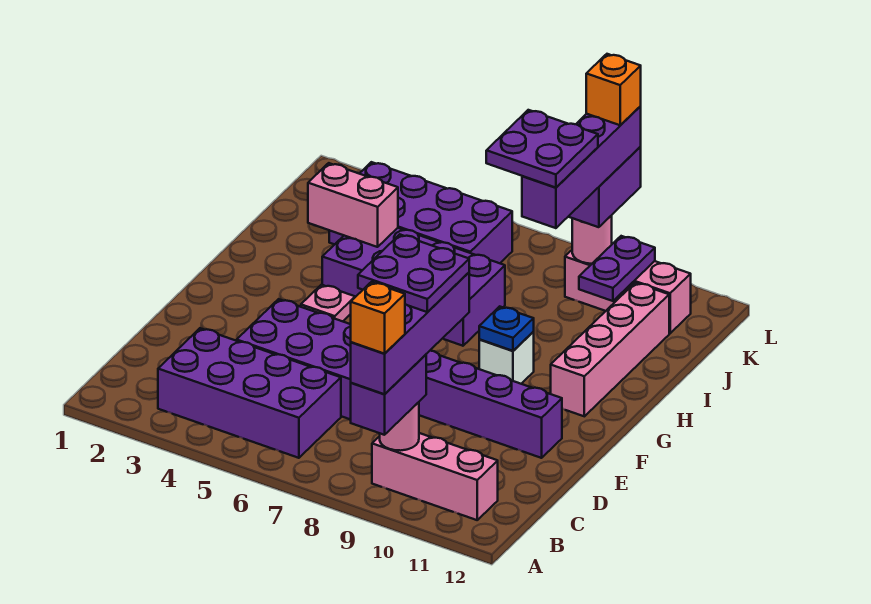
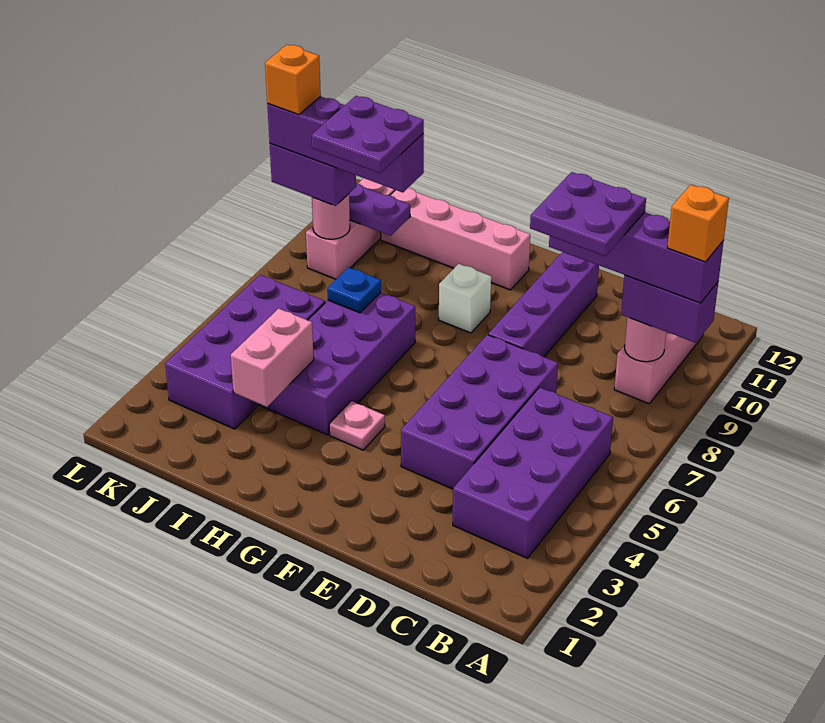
blue plate G9 level 2 -> blue plate I7 level 2

